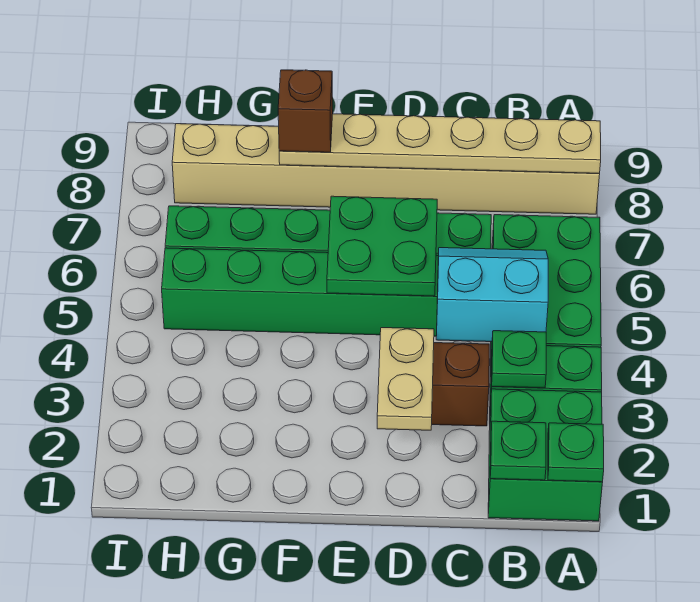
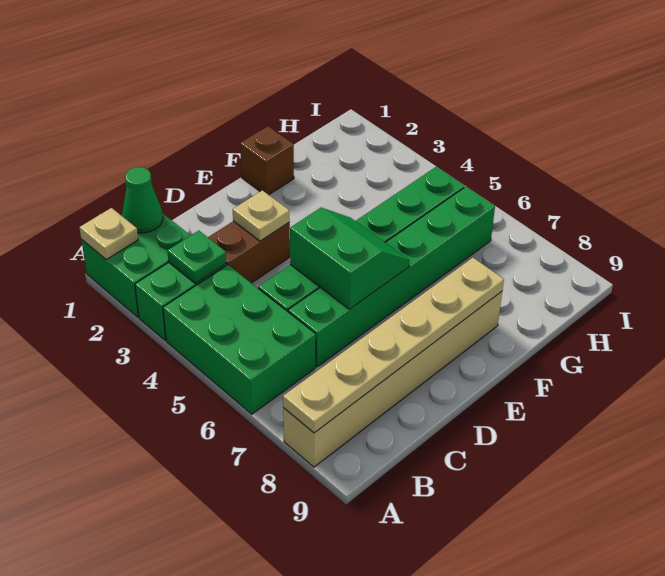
green plate A1 level 2 -> tan plate A1 level 2
tan brick A8:H8 level 1 -> tan brick A8:F8 level 1
green plate B1 level 2 -> green cone B1 level 2
cyan slope B4:C5 level 2 top 4 -> none
tan plate D2:D3 level 2 -> tan plate D3 level 2
green plate D5:E6 level 2 -> green slope D5:E6 level 2 top D
brown brick F8 level 3 -> brown brick F1 level 1

